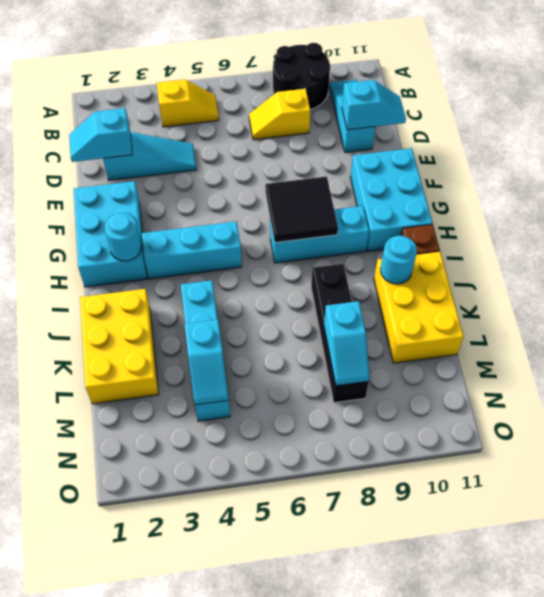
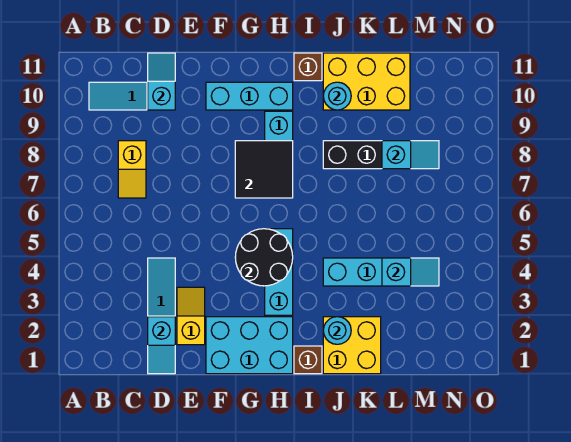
black round brick A8:B9 level 1 -> black round brick G4:H5 level 2
yellow slope B4:B5 level 1 top 4 -> yellow slope E2:E3 level 1 top 2
cyan brick F10:H11 level 1 -> cyan brick F10:H10 level 1
cyan round brick H2 level 2 -> cyan round brick J2 level 2
none -> brown brick I1 level 1
yellow brick J1:L2 level 1 -> yellow brick J1:K2 level 1

